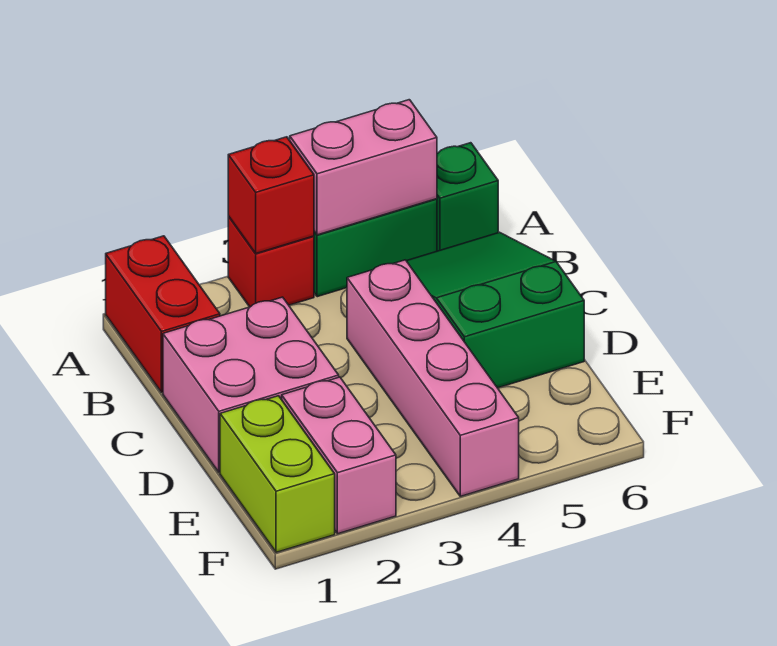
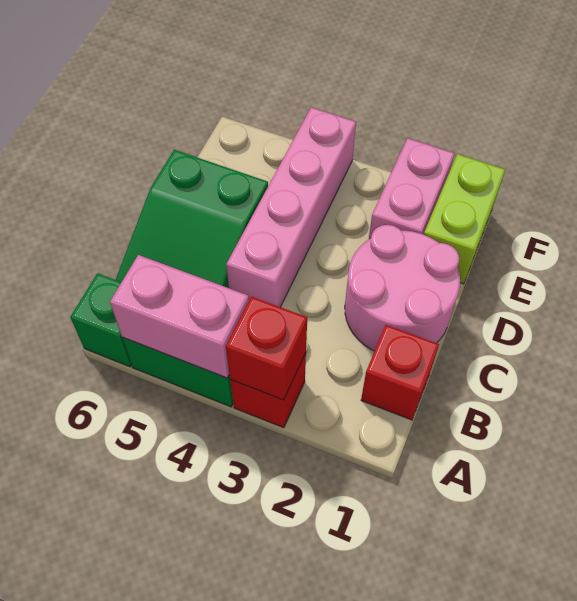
red brick A1:B1 level 1 -> red brick B1 level 1
pink brick C1:D2 level 1 -> pink round brick C1:D2 level 1

